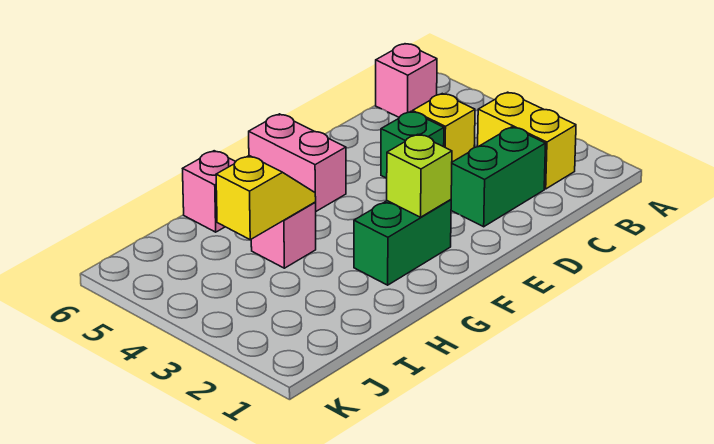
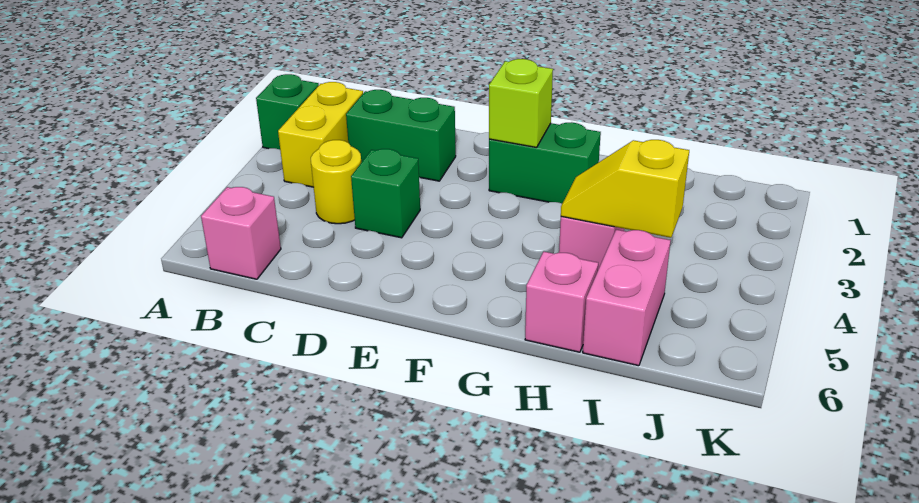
none -> green brick A2 level 1
yellow brick C4 level 1 -> yellow round brick C4 level 1
pink brick F5:F6 level 1 -> pink brick I5:I6 level 1

